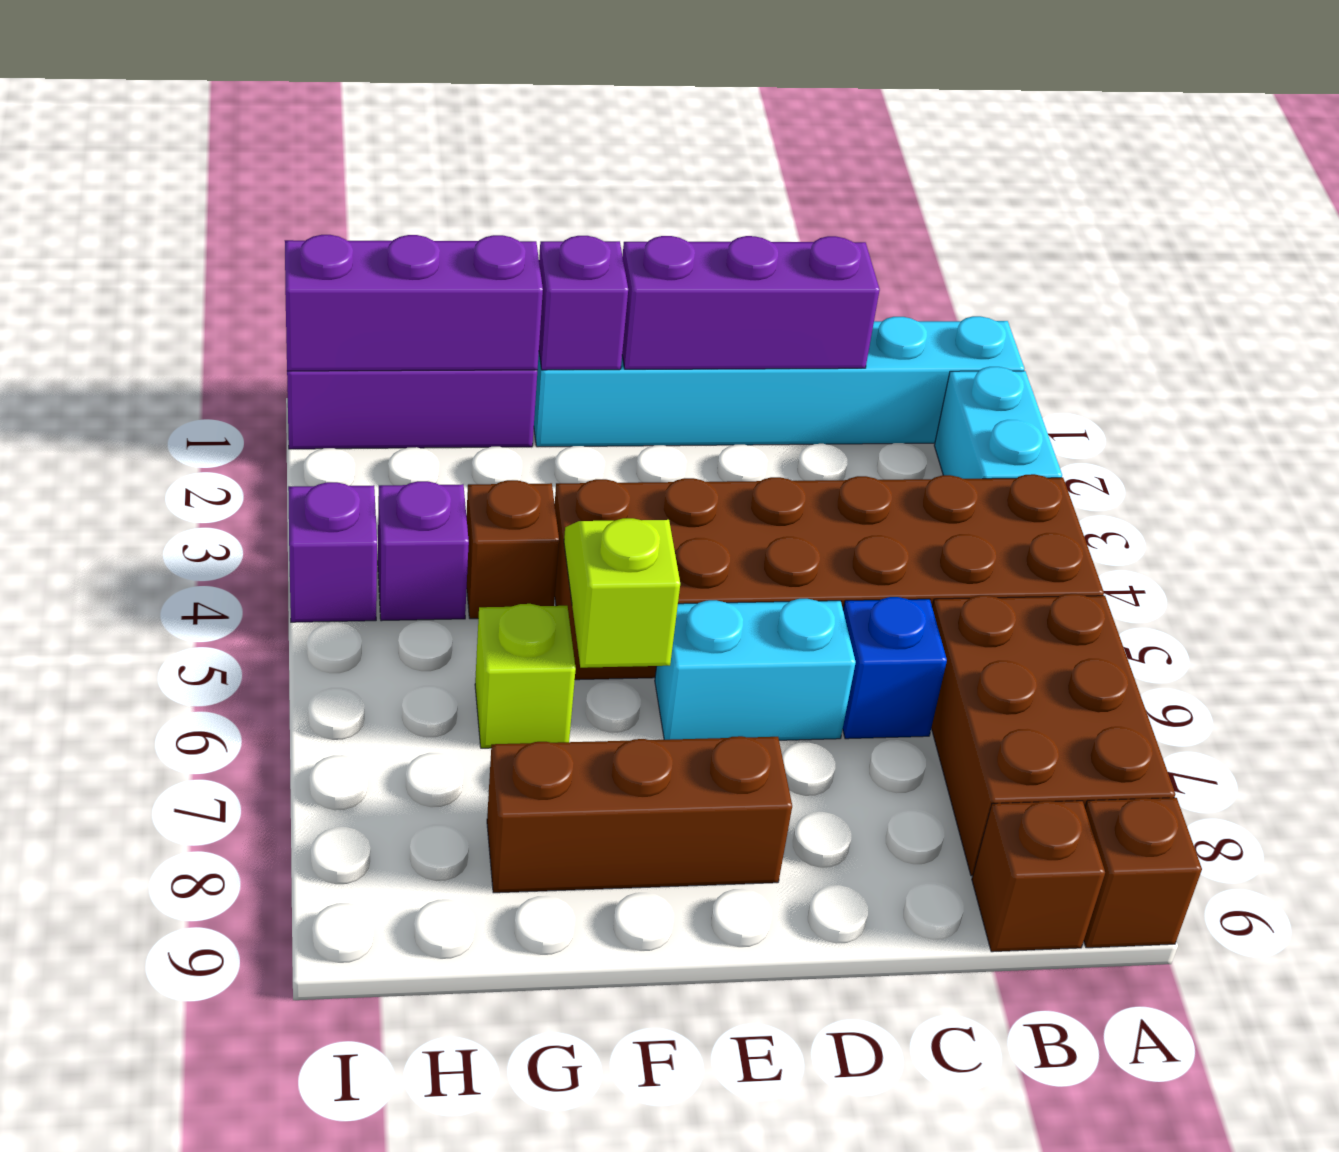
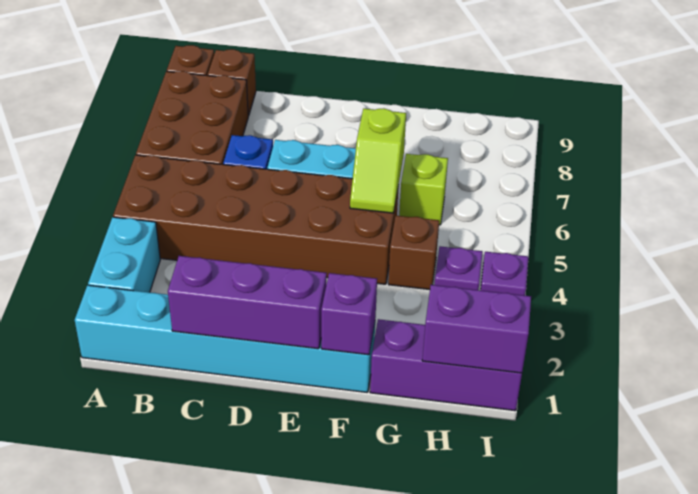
brown brick E8:G8 level 1 -> none
purple brick G1:I1 level 2 -> purple brick H1:I1 level 2
purple brick H4 level 1 -> purple plate H4 level 1
purple brick I4 level 1 -> purple plate I4 level 1

